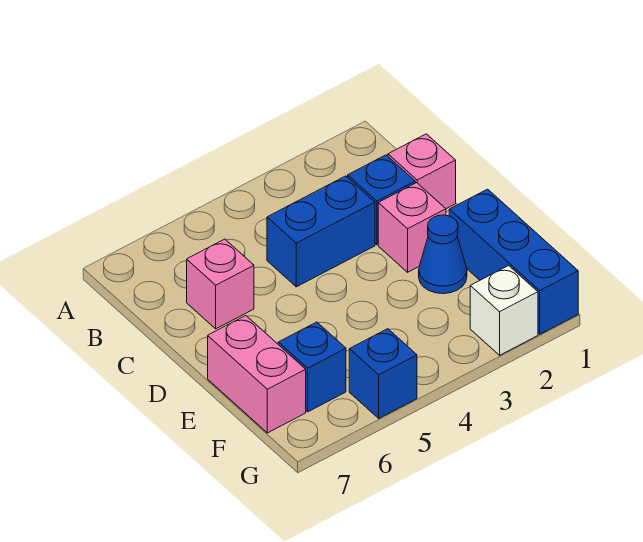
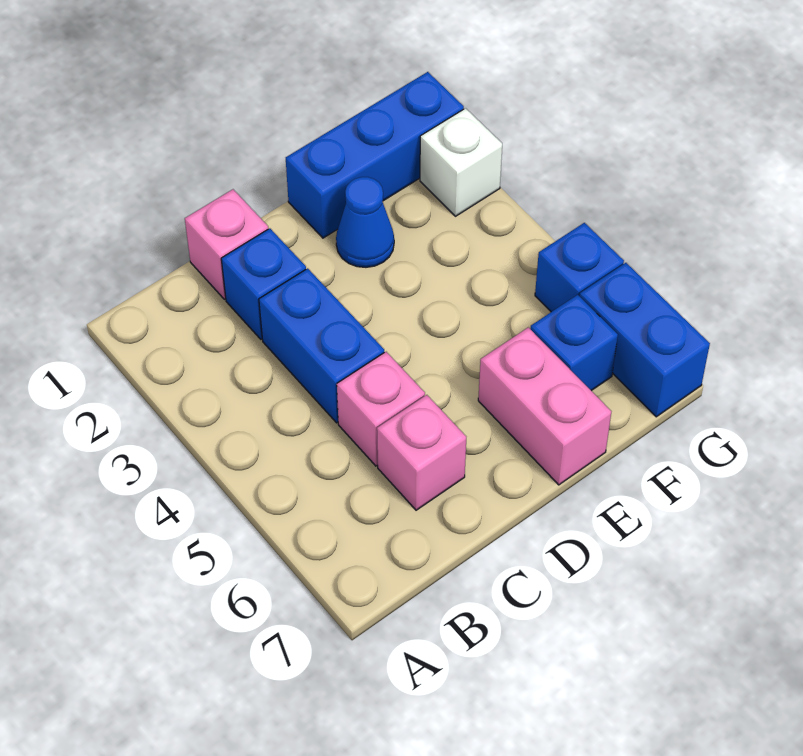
pink brick D2 level 1 -> pink brick C5 level 1
pink brick E7:F7 level 1 -> pink brick E6:E7 level 1
none -> blue brick G6:G7 level 1

